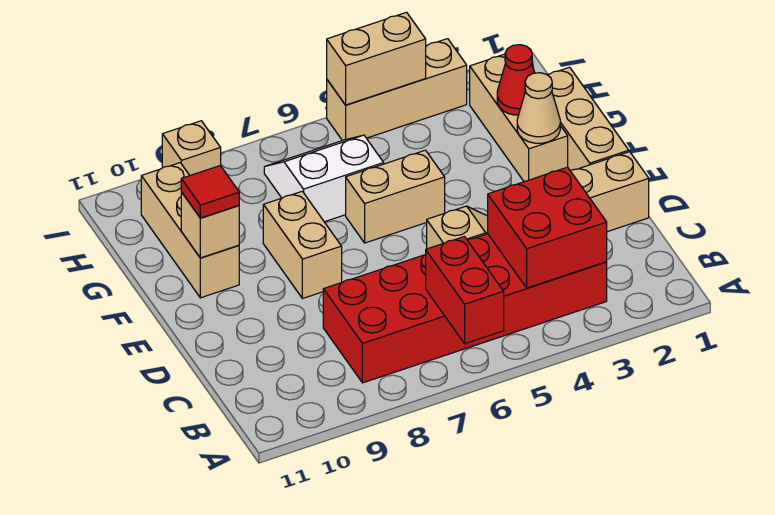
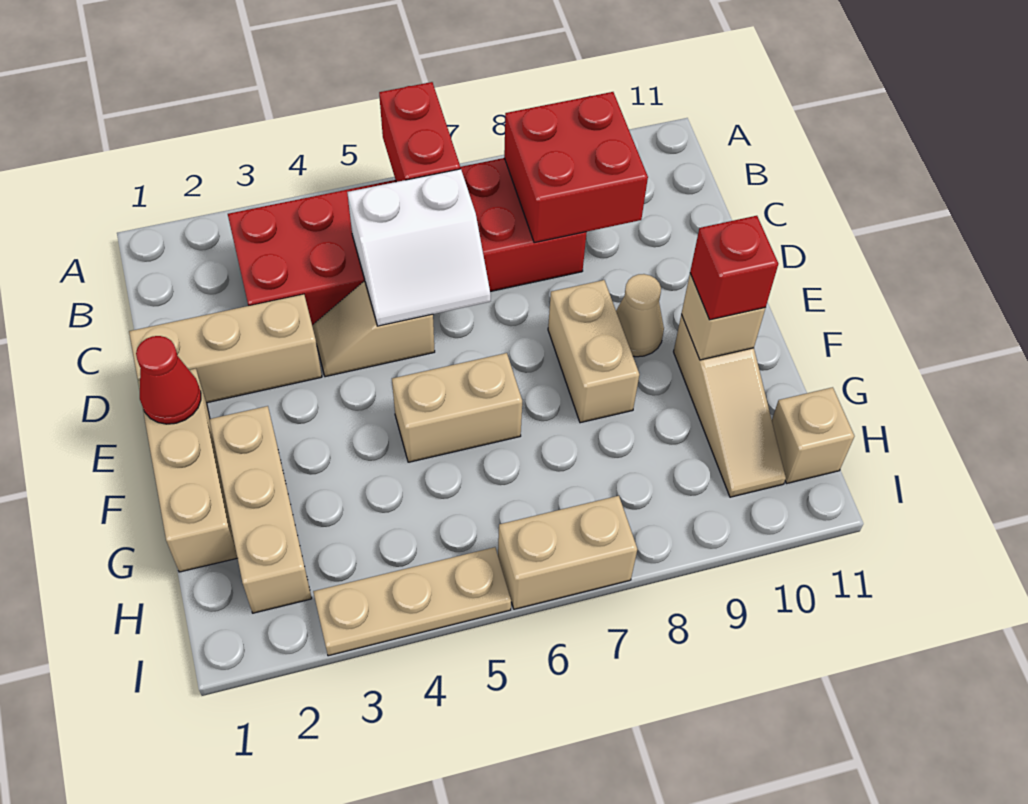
red brick B3:C4 level 2 -> red brick B8:C9 level 2
tan cone F2 level 2 -> tan cone E9 level 1
tan brick F10:H10 level 1 -> tan slope F10:H10 level 1 top F
red tile F10 level 3 -> red brick F10 level 3
red cone G2 level 2 -> red cone E1 level 2
white slope G6:H7 level 1 top G -> white slope C5:D6 level 2 top C
tan brick I3:I5 level 1 -> tan plate I3:I5 level 1
tan brick I4:I5 level 2 -> tan brick I6:I7 level 1
tan brick I9 level 1 -> tan brick H11 level 1

